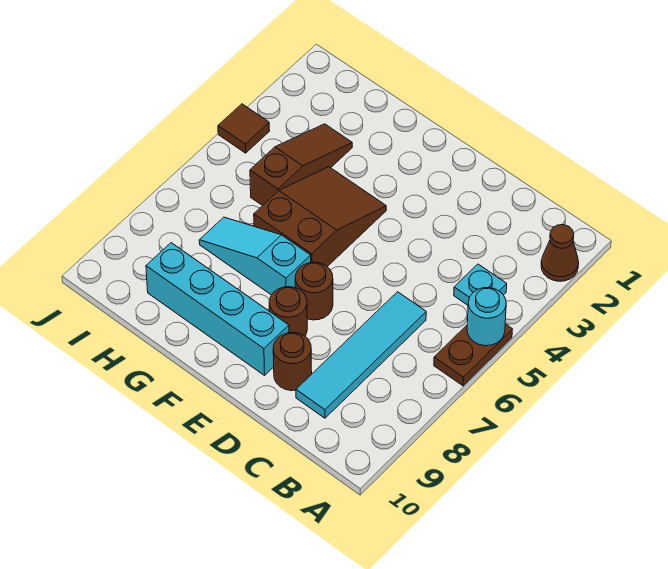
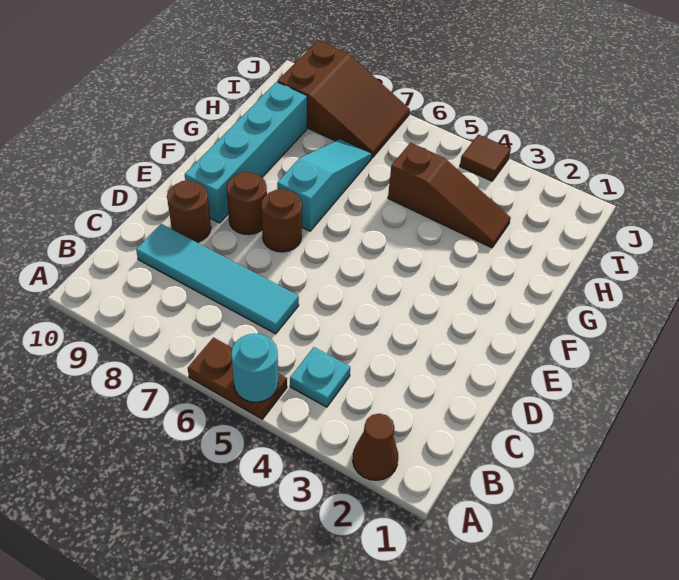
brown slope F4:G6 level 1 top 6 -> brown slope I7:J9 level 1 top 9

